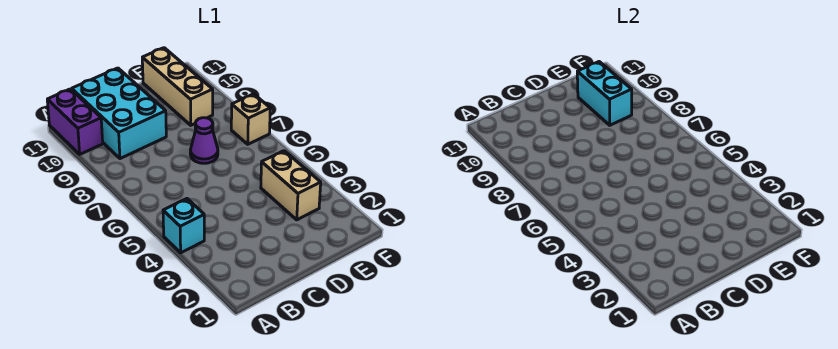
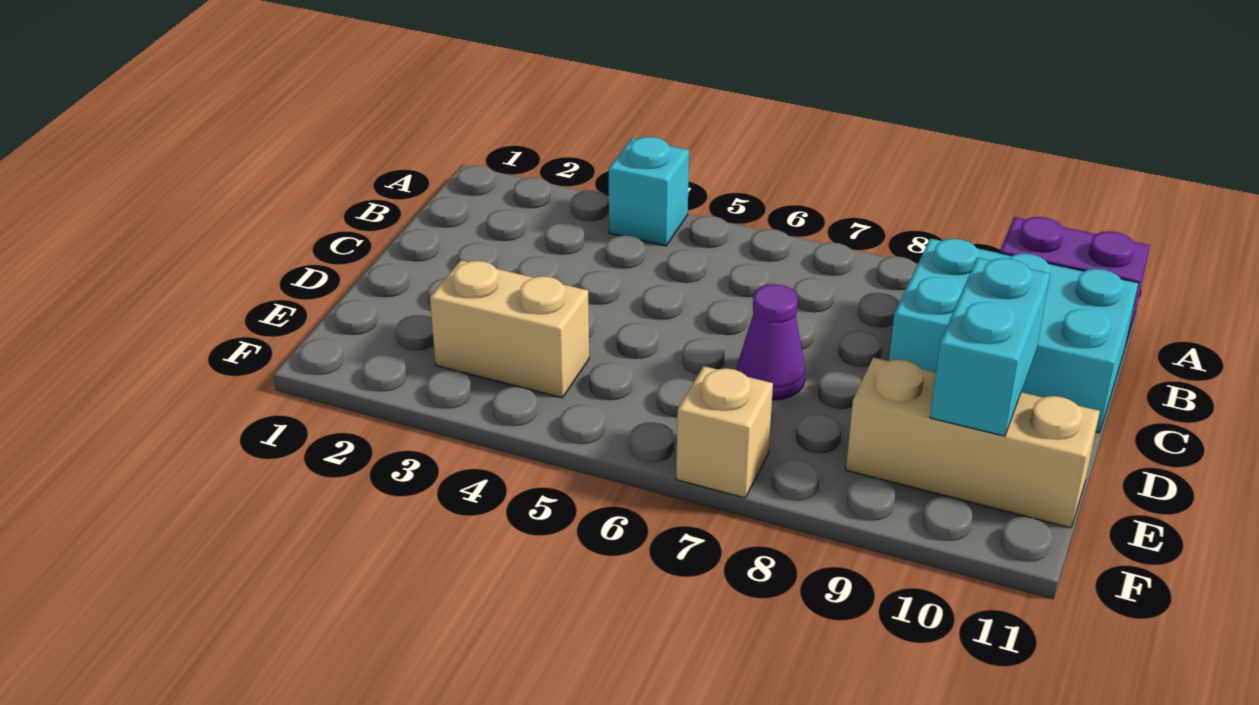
cyan brick E9:E10 level 2 -> cyan brick D10:E10 level 2

